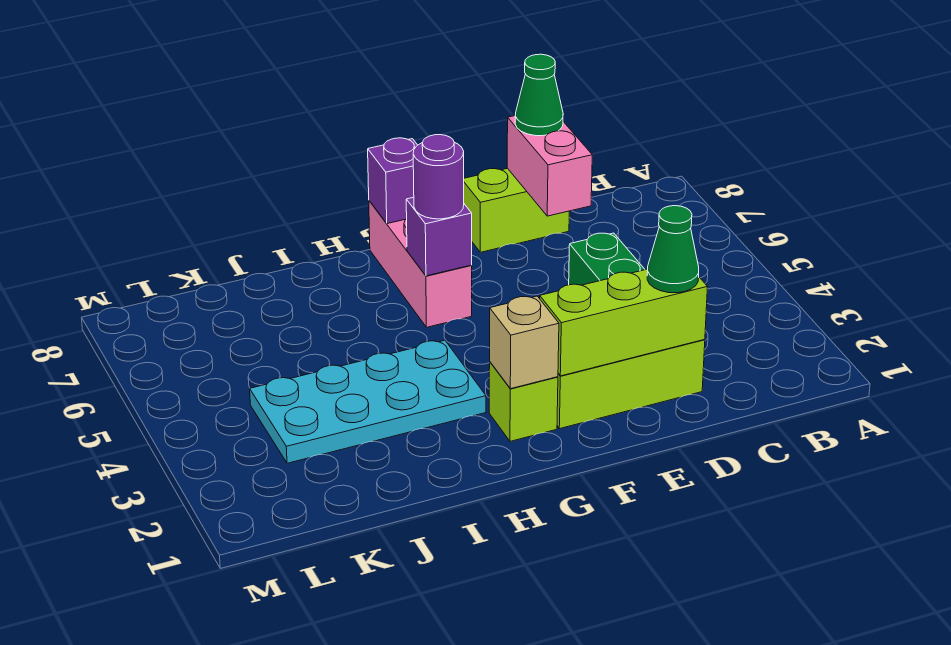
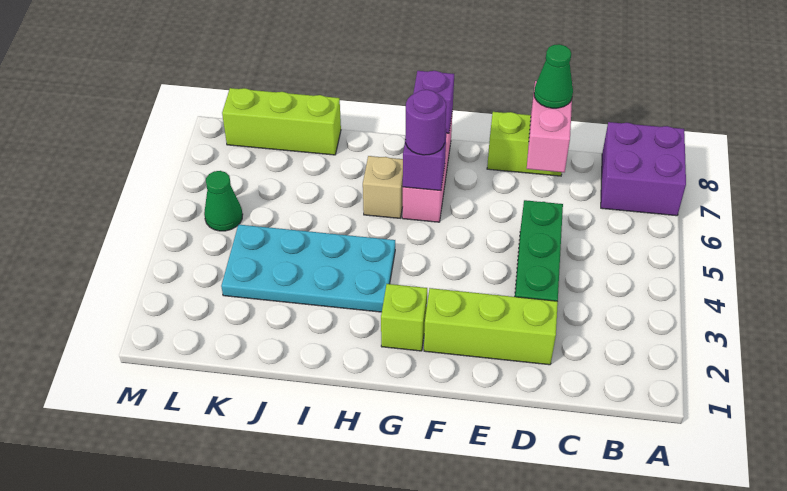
none -> purple brick A7:B8 level 1
lime brick D2:F2 level 2 -> lime brick J8:L8 level 1
green cone D2 level 3 -> green cone L5 level 1
tan brick G2 level 2 -> tan brick H6 level 1

